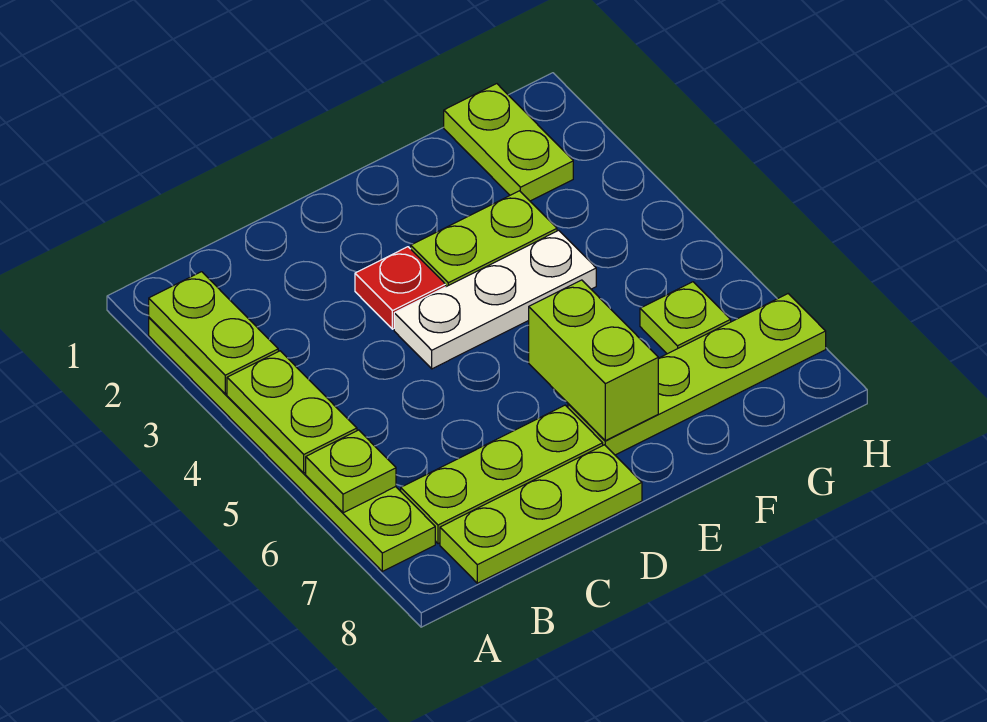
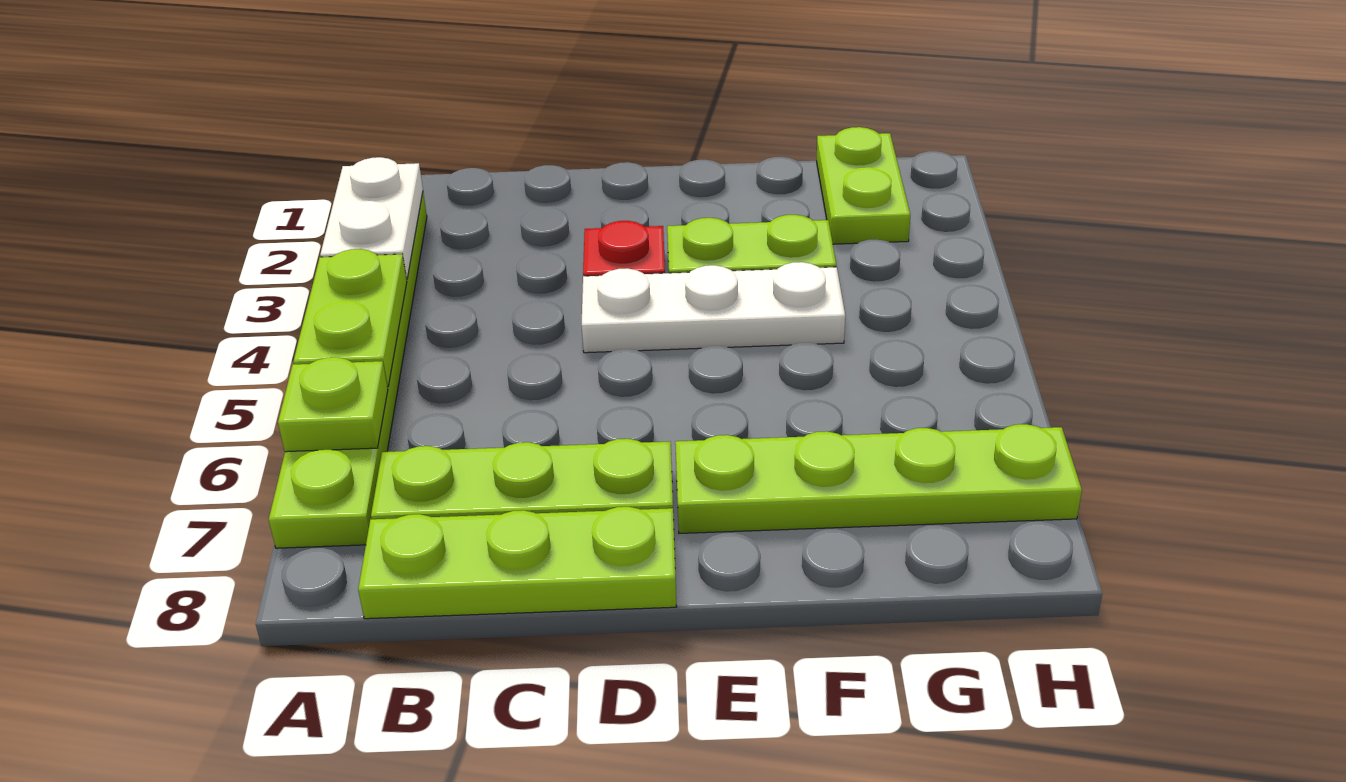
lime plate A2:A3 level 2 -> white plate A2:A3 level 2
lime brick E6:E7 level 2 -> none
lime plate G6 level 1 -> none

